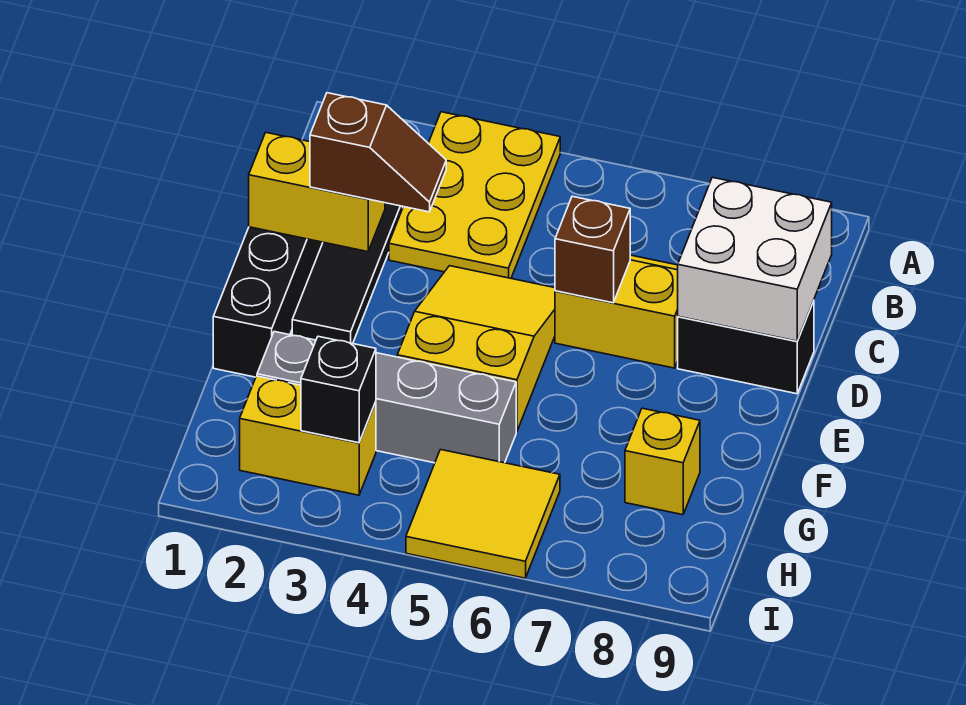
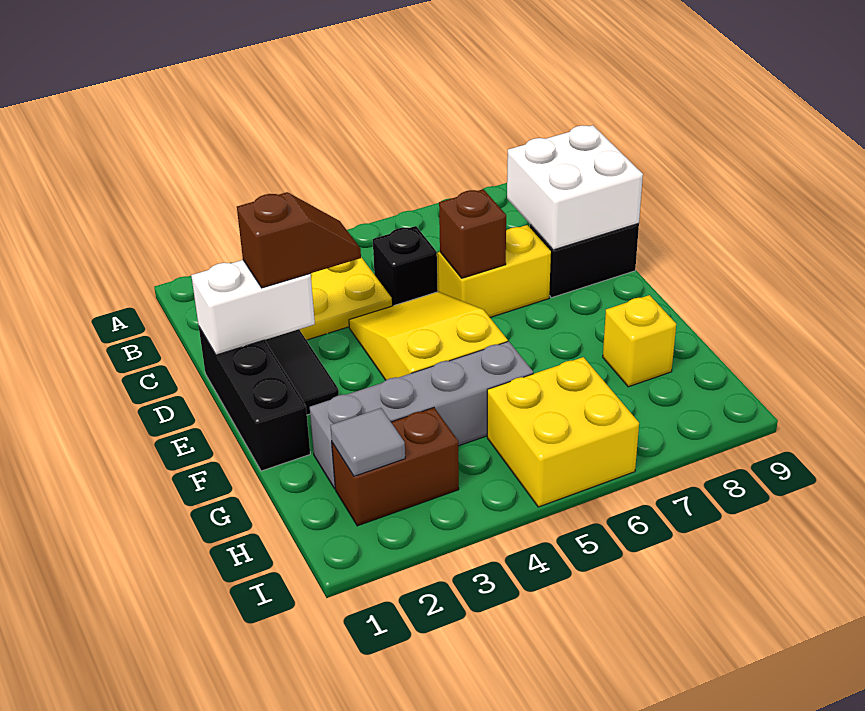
yellow brick D1:D2 level 2 -> white brick D1:D2 level 2
yellow brick H2:H3 level 1 -> brown brick H2:H3 level 1
none -> grey tile H2 level 2
black brick H3 level 2 -> black brick C5 level 1
yellow tile H5:I6 level 1 -> yellow brick H5:I6 level 1

